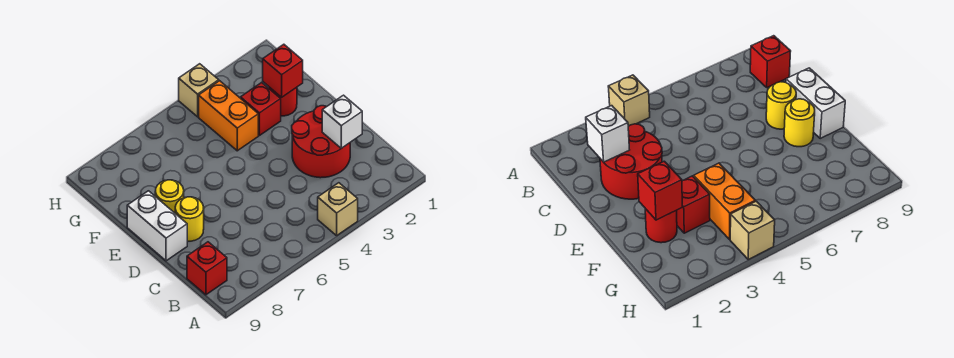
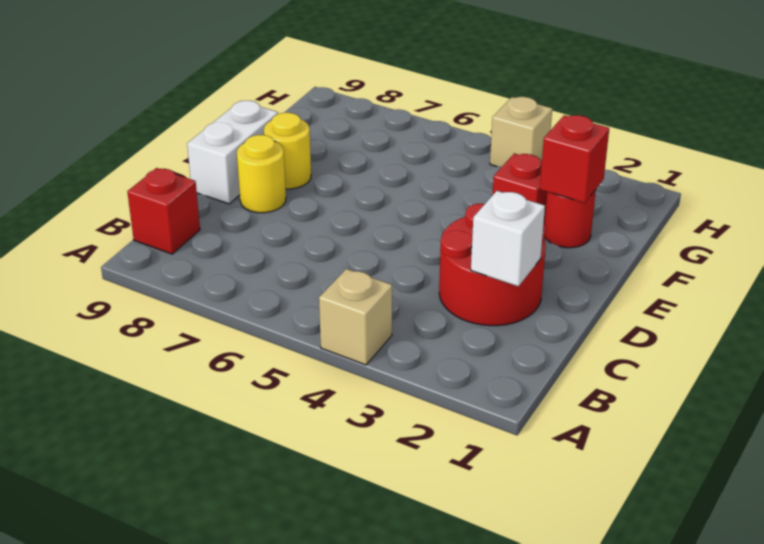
orange brick F4:G4 level 1 -> none

